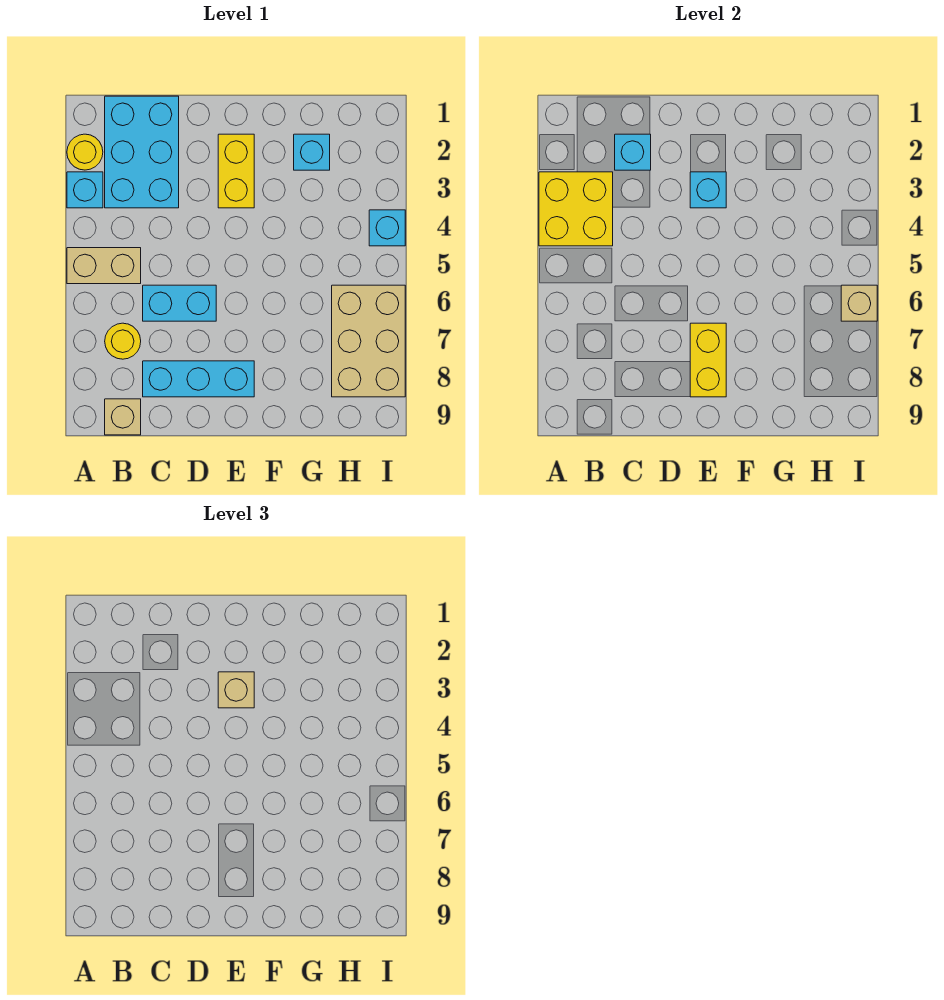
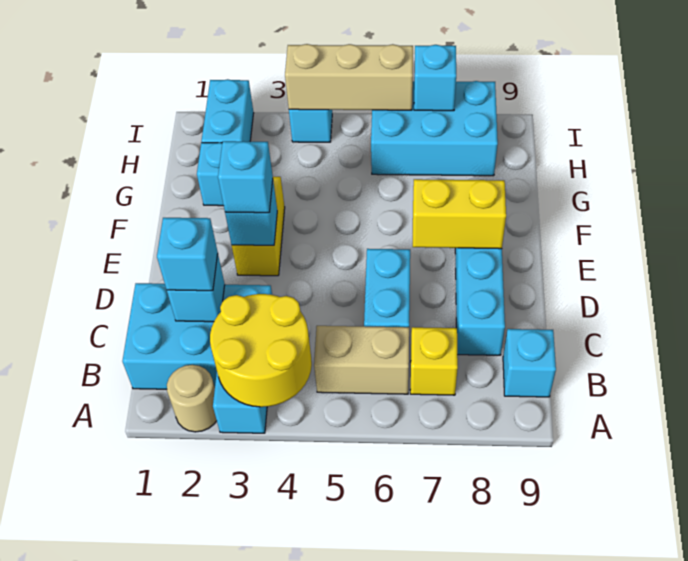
yellow round brick A2 level 1 -> tan round brick A2 level 1
yellow brick A3:B4 level 2 -> yellow round brick A3:B4 level 2
tan brick A5:B5 level 1 -> tan brick B5:B6 level 1
yellow round brick B7 level 1 -> yellow brick B7 level 1
tan brick B9 level 1 -> cyan brick B9 level 1
none -> cyan brick C2 level 3
yellow brick E2:E3 level 1 -> yellow brick E3:F3 level 1
tan brick E3 level 3 -> cyan brick E3 level 3
none -> cyan brick H2:I2 level 1
tan brick H6:I8 level 1 -> cyan brick H6:I8 level 1
tan brick I6 level 2 -> tan brick I4:I6 level 2
none -> cyan brick I7 level 2

